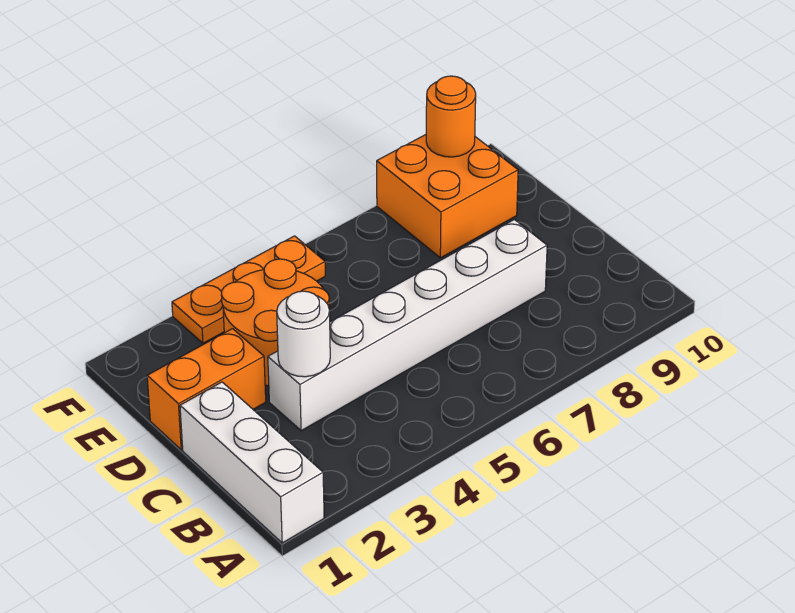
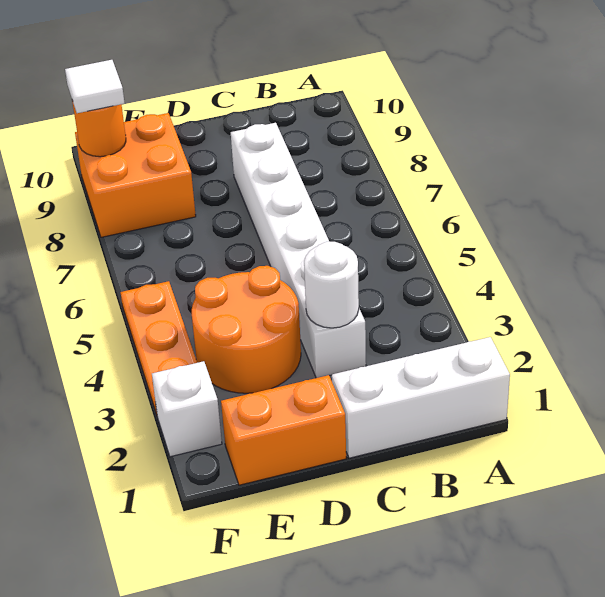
orange brick D1:D2 level 1 -> orange brick D1:E1 level 1
none -> white brick F2 level 1
none -> white tile F9 level 3

